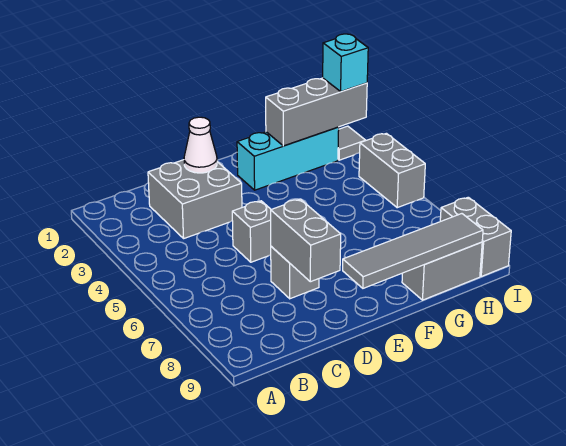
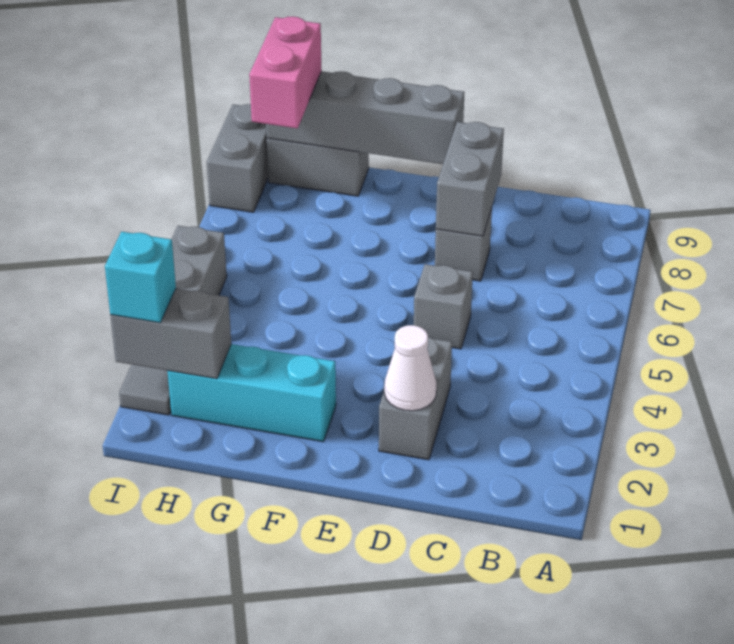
grey brick C2:D3 level 1 -> grey brick D2:D3 level 1
grey tile E9:H9 level 2 -> grey brick E9:H9 level 2
grey brick G2:I2 level 2 -> grey brick H2:I2 level 2
none -> pink brick H8:H9 level 3

